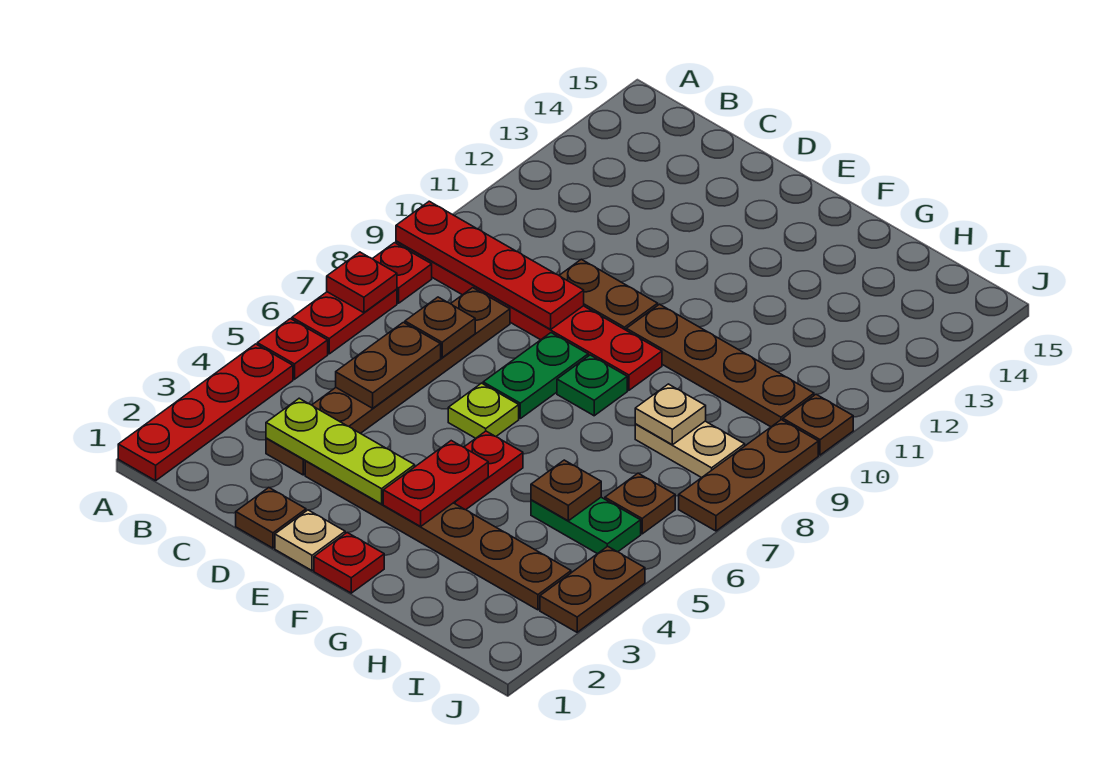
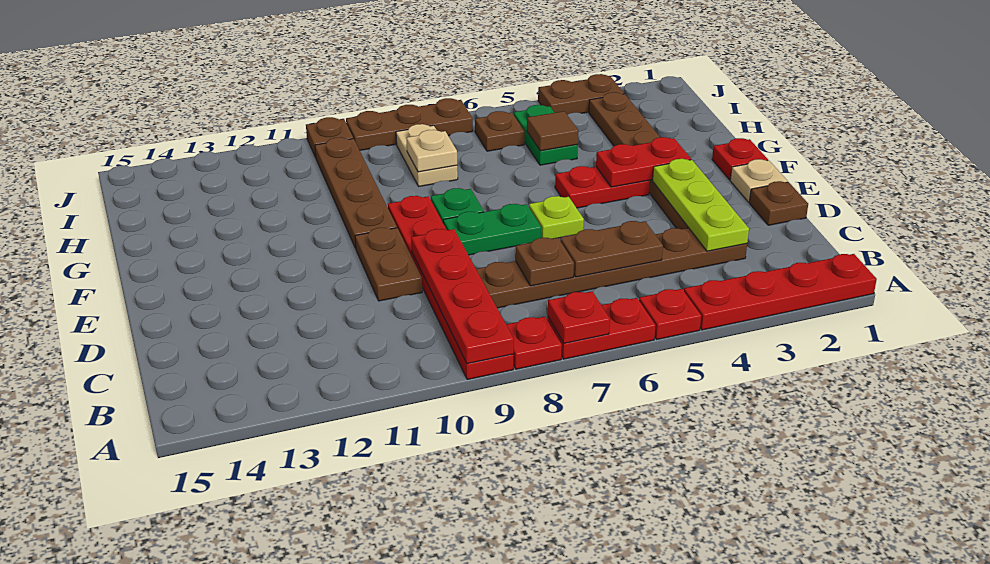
brown plate H5 level 2 -> brown tile H5 level 2

